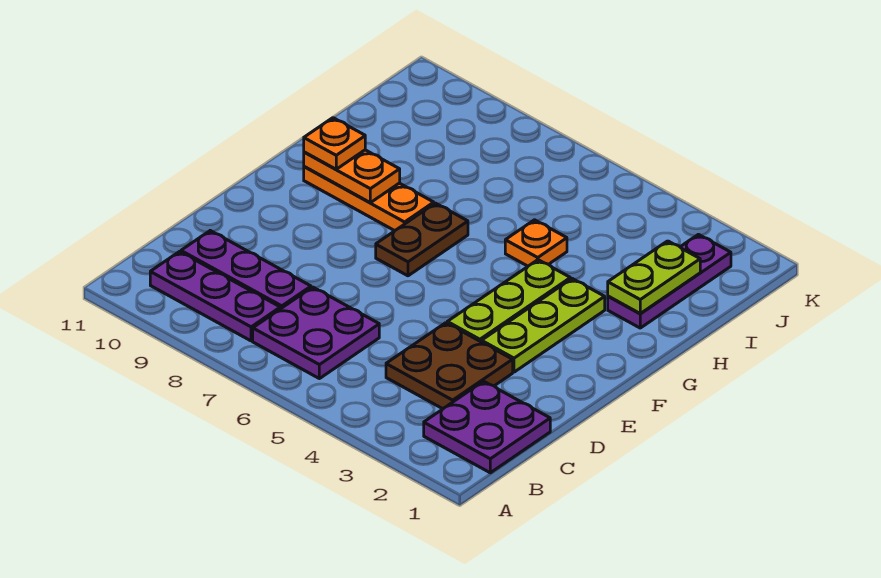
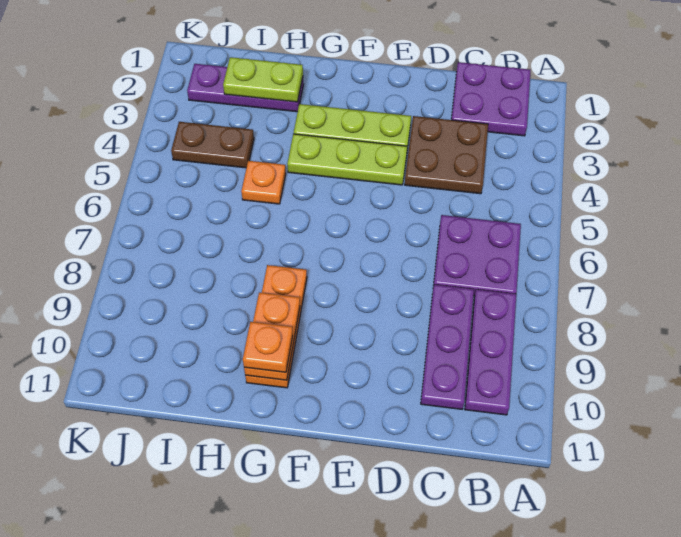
brown plate F7:G7 level 1 -> brown plate I4:J4 level 1

